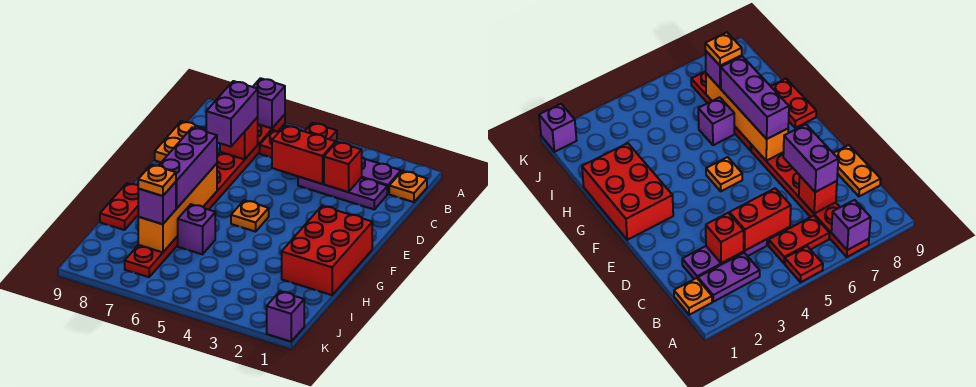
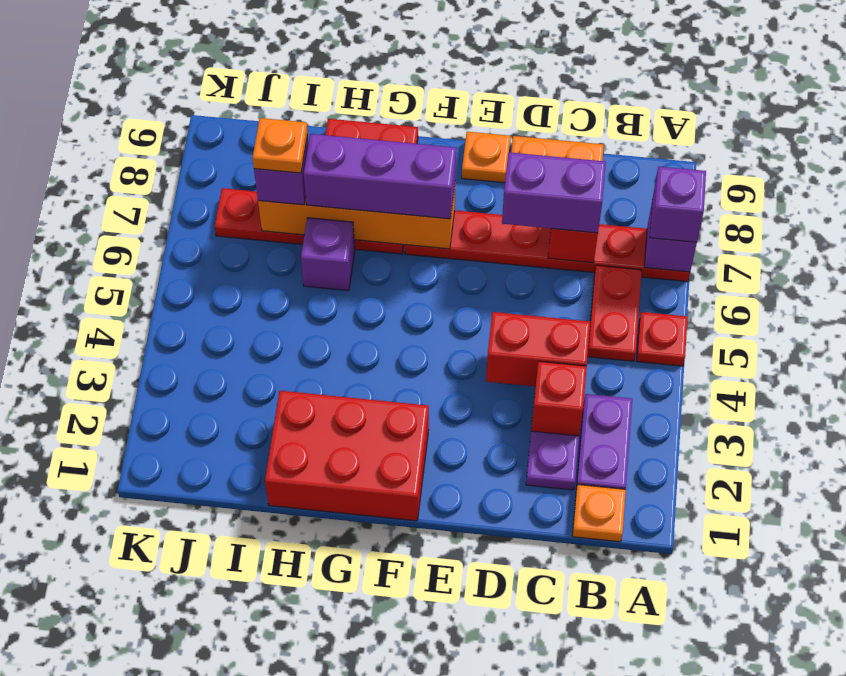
red brick C4:C5 level 2 -> red brick C4:D4 level 2
orange plate F5 level 1 -> orange plate E9 level 1
purple brick K1 level 1 -> purple brick A7 level 3

